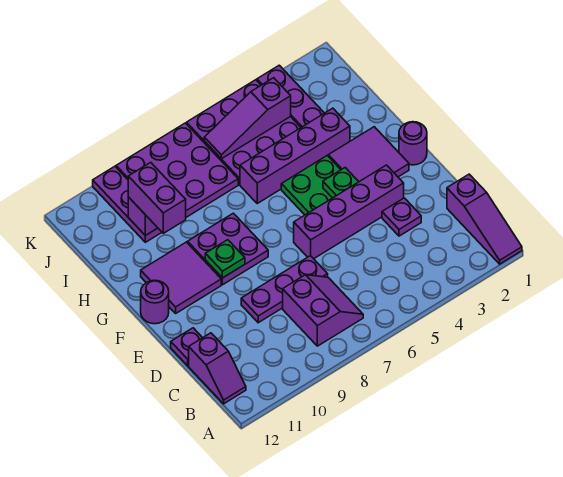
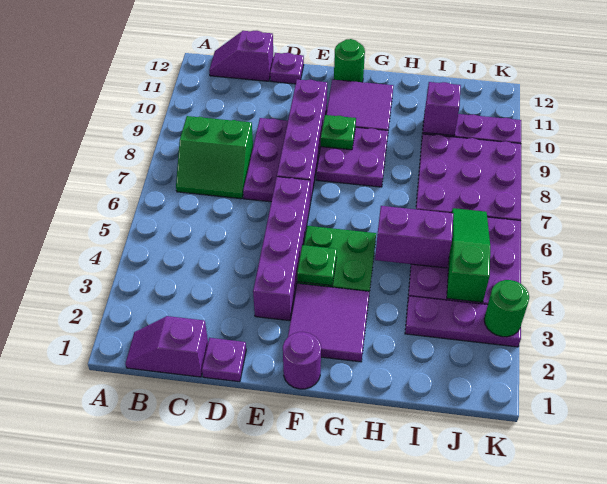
purple slope A1:C1 level 1 top C -> purple slope B1:C1 level 1 top C
purple slope B7:C8 level 1 top 8 -> green slope B7:C8 level 1 top 8
purple plate D3 level 1 -> purple plate D1 level 1
purple round brick F12 level 1 -> green round brick F12 level 1
purple brick H3:H6 level 1 -> purple brick E7:E10 level 1
purple brick H10:I10 level 3 -> purple brick H5:I5 level 2
purple slope J4:J6 level 2 top 4 -> green slope J4:J6 level 2 top 4
none -> green round brick K3 level 2

